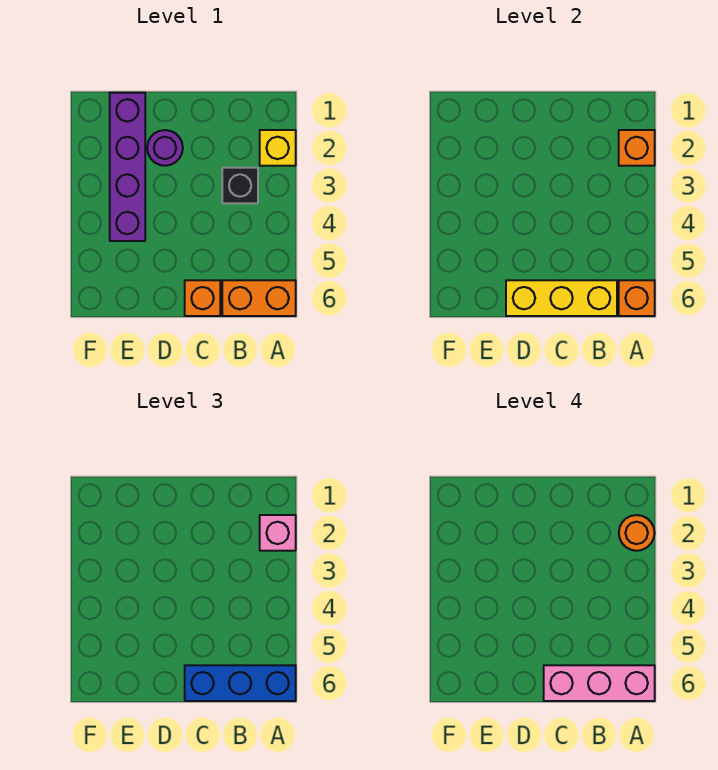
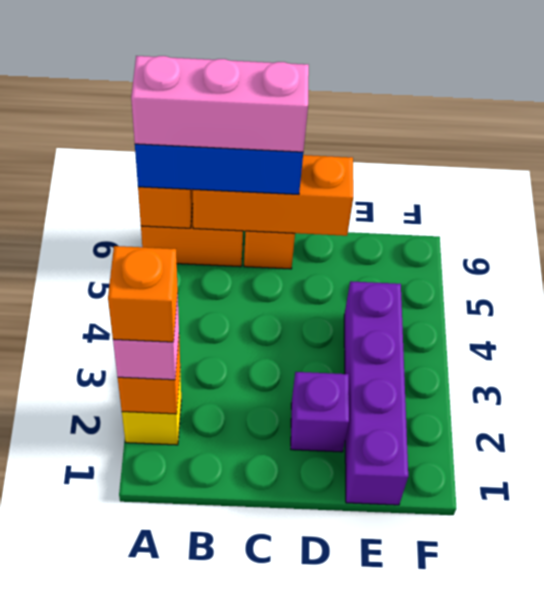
orange round brick A2 level 4 -> orange brick A2 level 4
black brick B3 level 1 -> none
yellow brick B6:D6 level 2 -> orange brick B6:D6 level 2
purple round brick D2 level 1 -> purple brick D2 level 1

